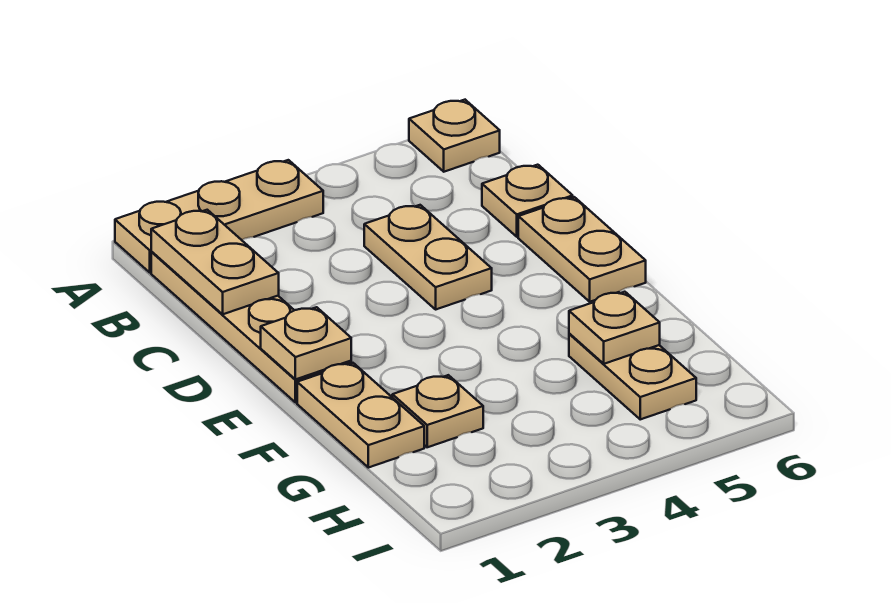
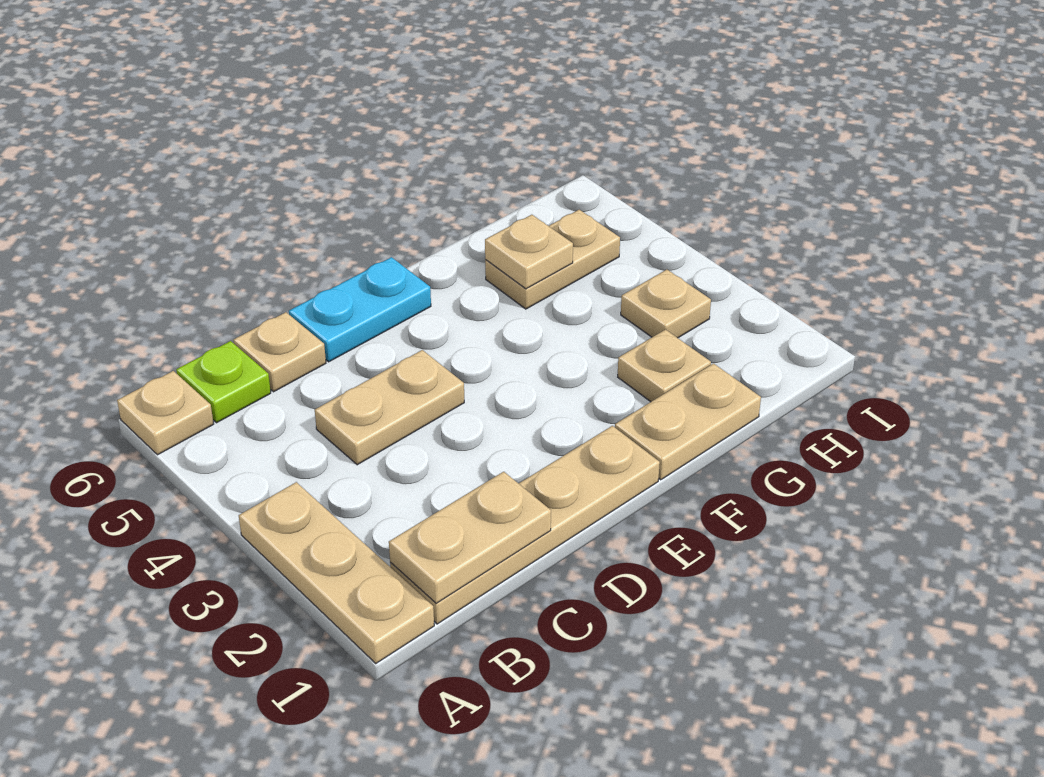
none -> lime plate B6 level 1
tan plate D6:E6 level 1 -> cyan plate D6:E6 level 1
tan plate E1 level 2 -> tan plate H3 level 1

